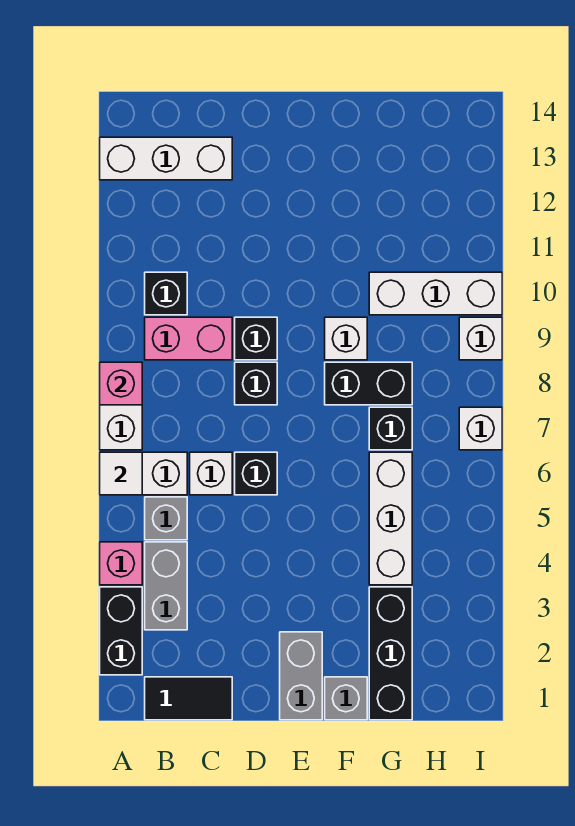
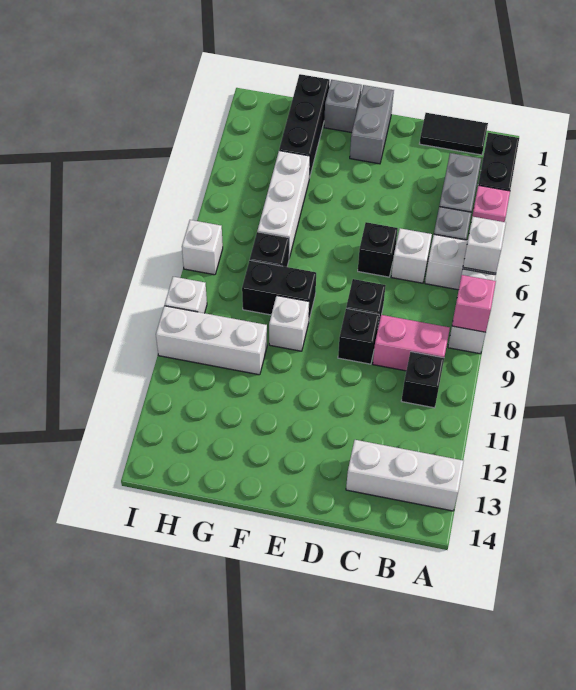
white tile A6 level 2 -> white brick A6 level 2

